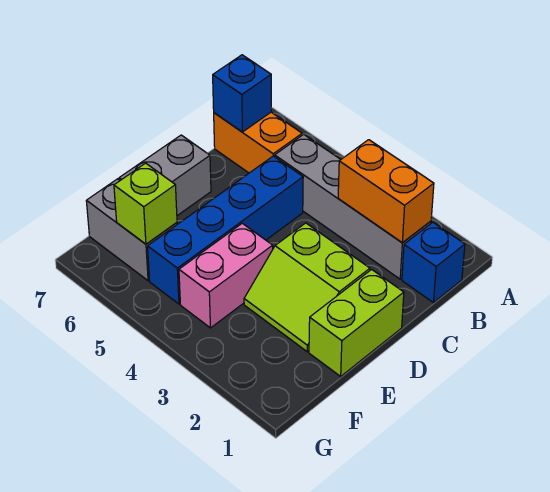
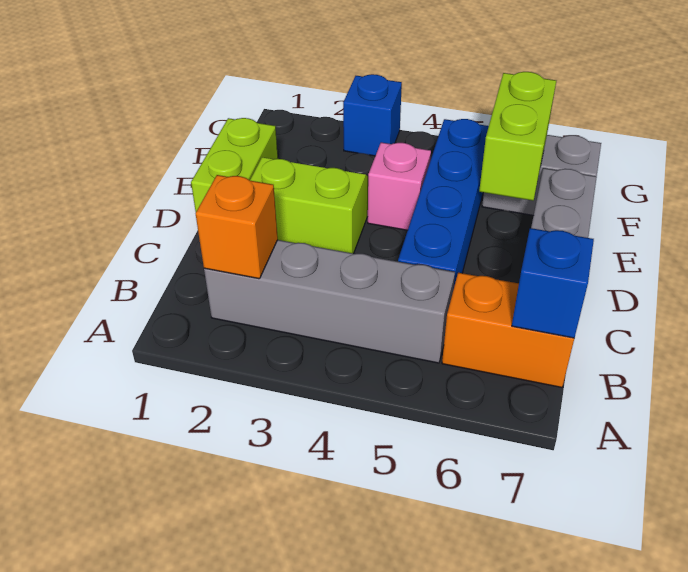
blue brick B1 level 1 -> blue brick G3 level 1
orange brick B2:B3 level 2 -> orange brick B2 level 2
pink brick E4:F4 level 1 -> pink brick E4 level 1
lime brick F6 level 2 -> lime brick E6:F6 level 2

